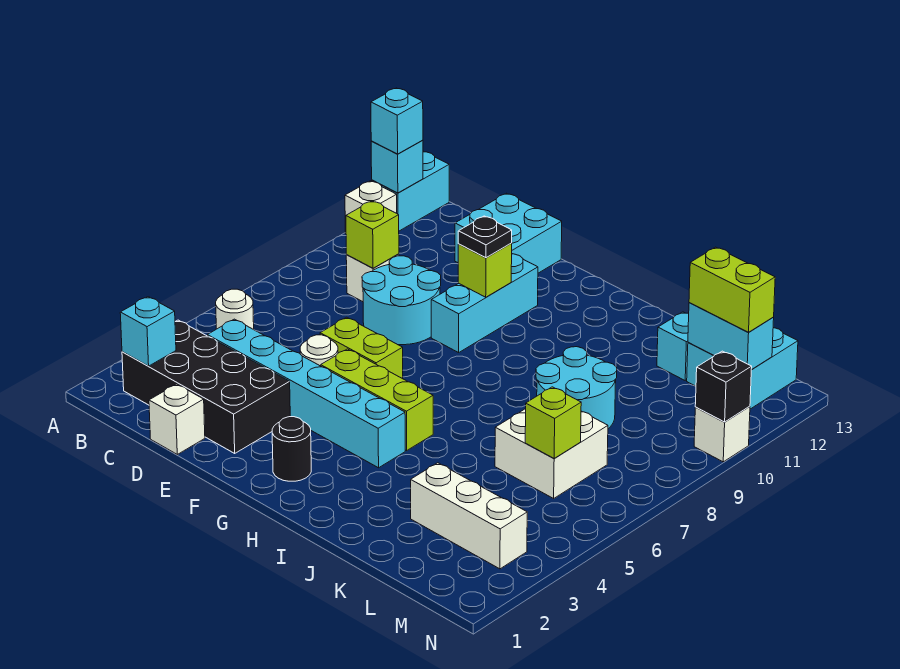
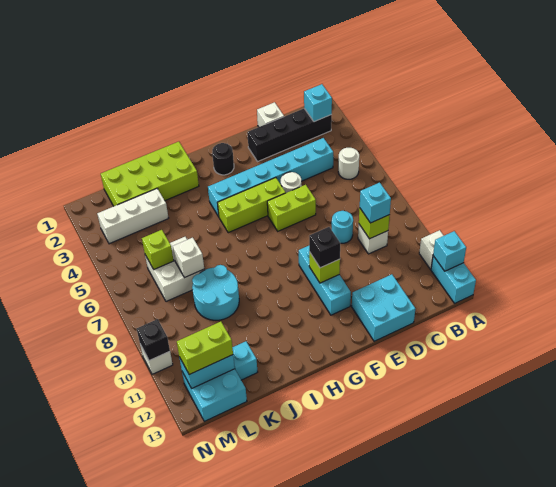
cyan brick A12 level 3 -> cyan brick C9 level 3
black brick B2:E3 level 1 -> black brick B2:E2 level 1
cyan round brick D8:E9 level 1 -> cyan round brick D8 level 1
black plate F10 level 3 -> black brick F10 level 3
none -> lime brick I1:L2 level 1
none -> white brick K7 level 2

